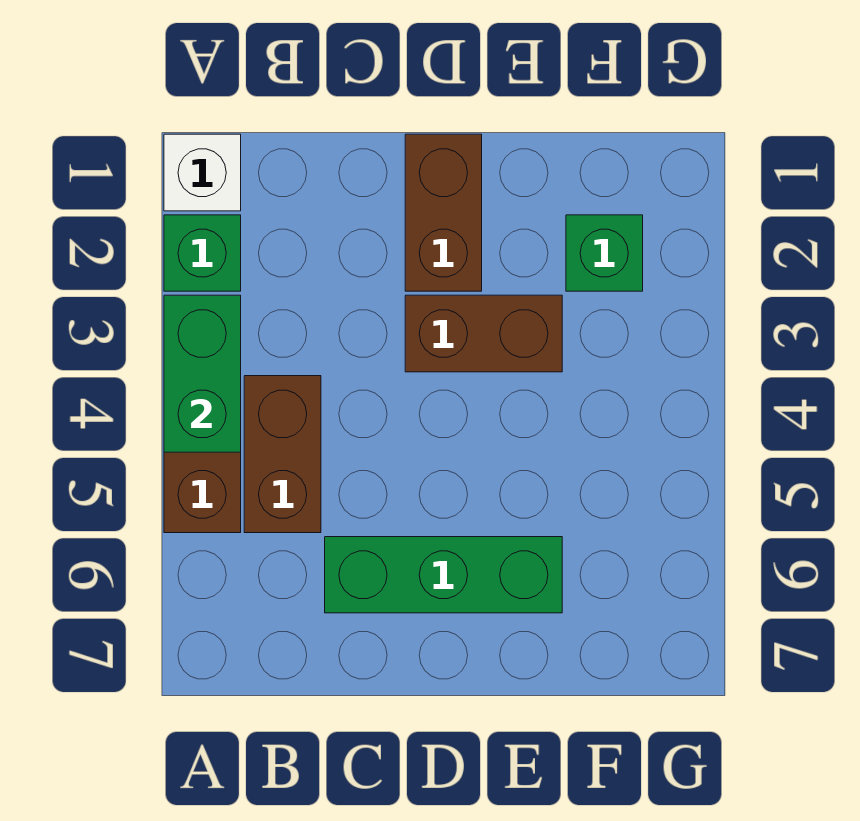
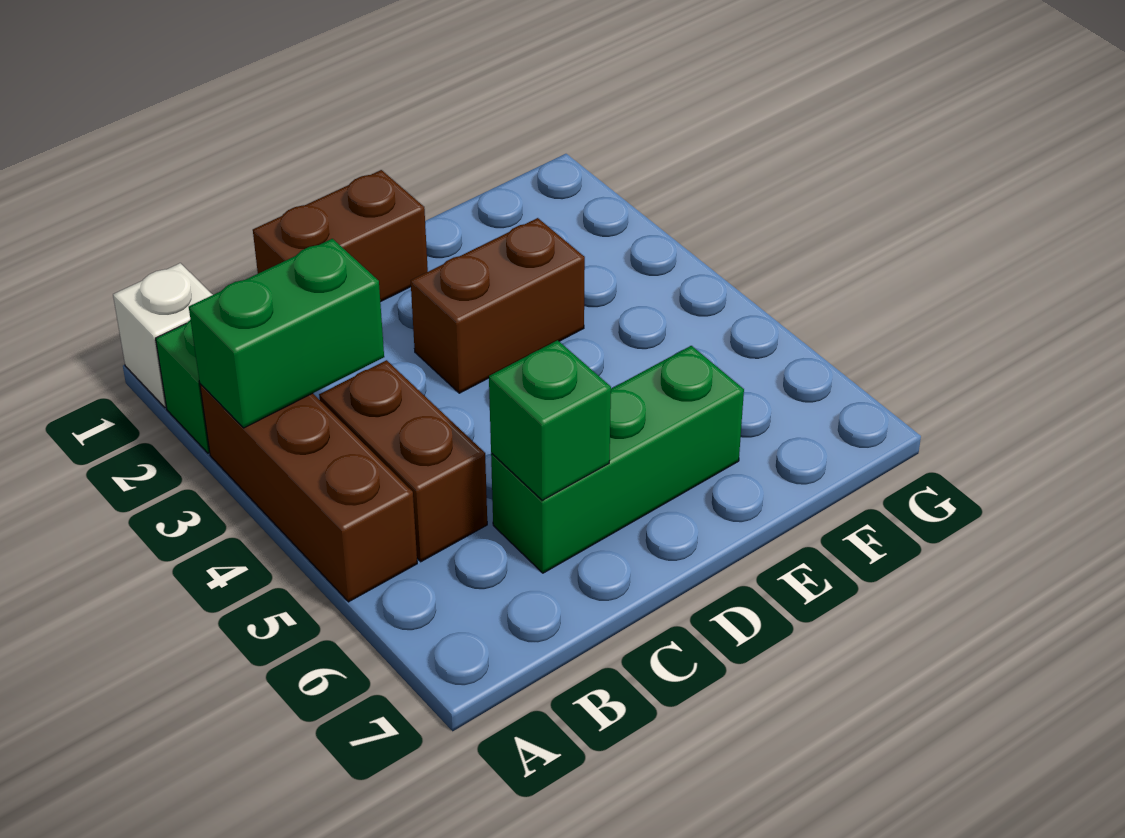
green brick A3:A4 level 2 -> green brick A3:B3 level 2
brown brick D1:D2 level 1 -> brown brick C1:D1 level 1
green brick F2 level 1 -> green brick C6 level 2

